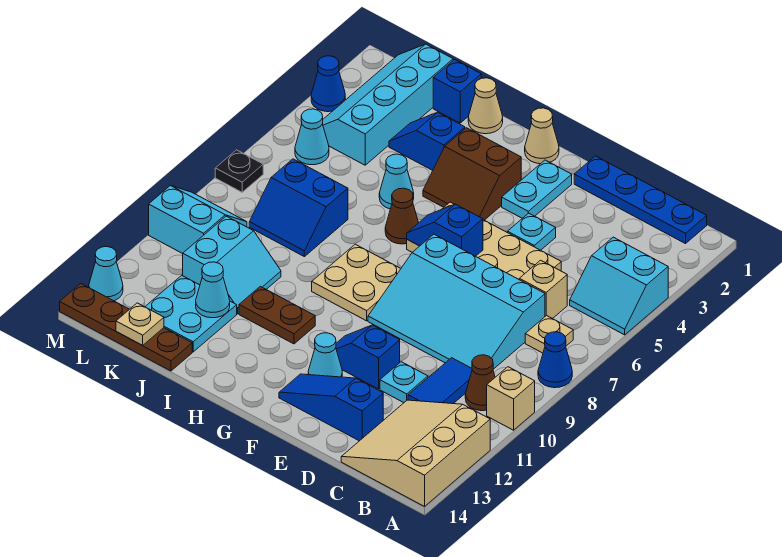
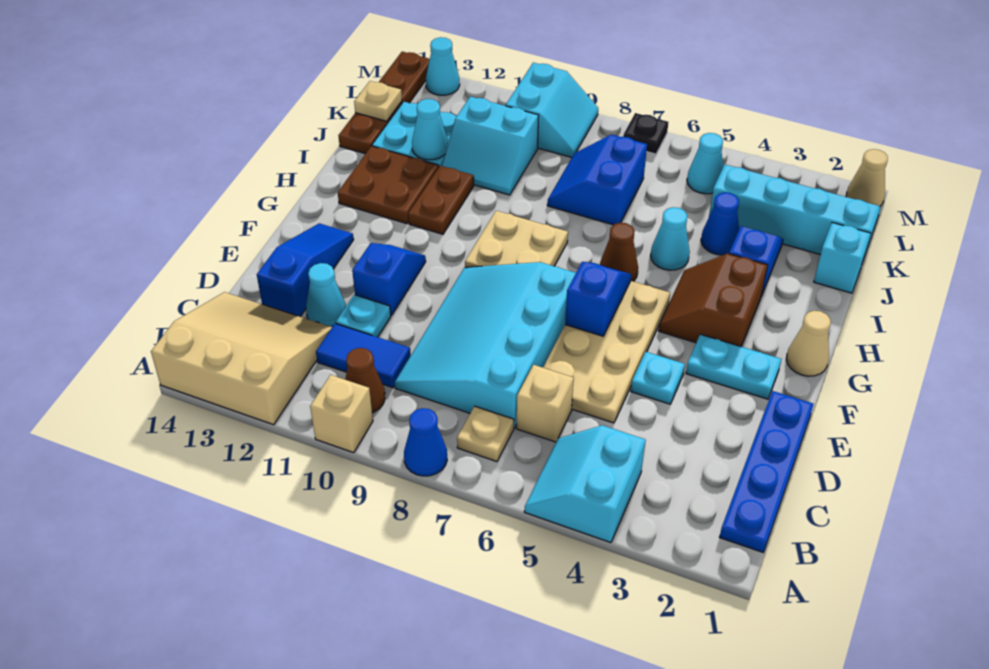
cyan cone F12 level 1 -> cyan cone D12 level 1
none -> brown plate H12:I13 level 1
tan cone I1 level 1 -> tan cone M1 level 1
blue brick J1 level 1 -> cyan brick J1 level 1
blue cone M3 level 1 -> blue cone J4 level 1

